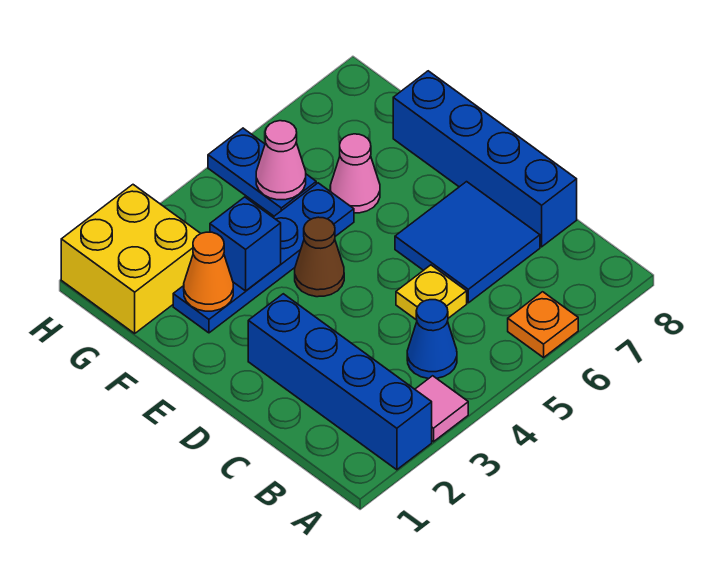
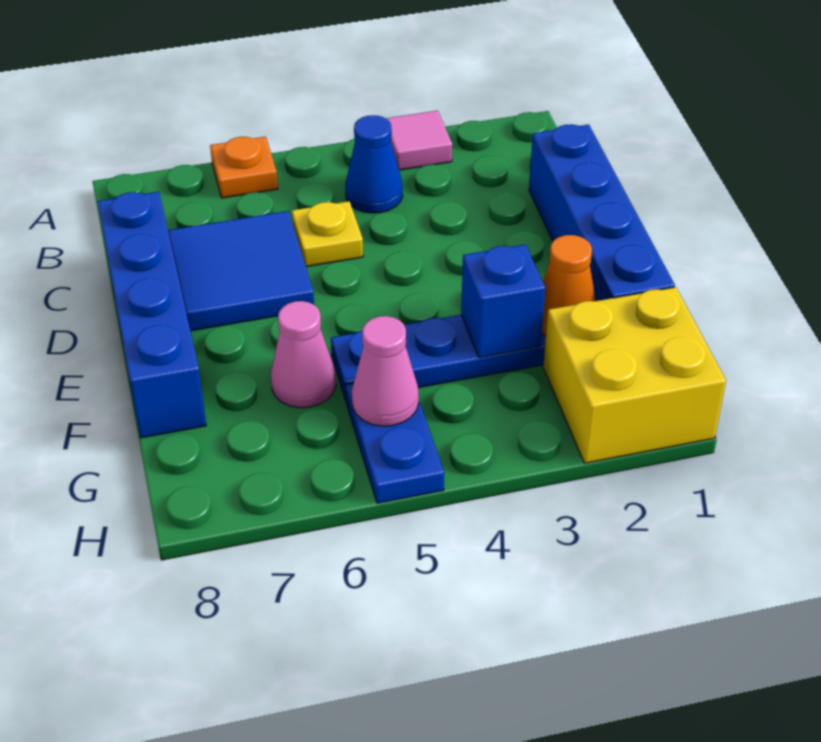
blue brick A2:D2 level 1 -> blue brick C1:F1 level 1
brown cone E4 level 1 -> none

